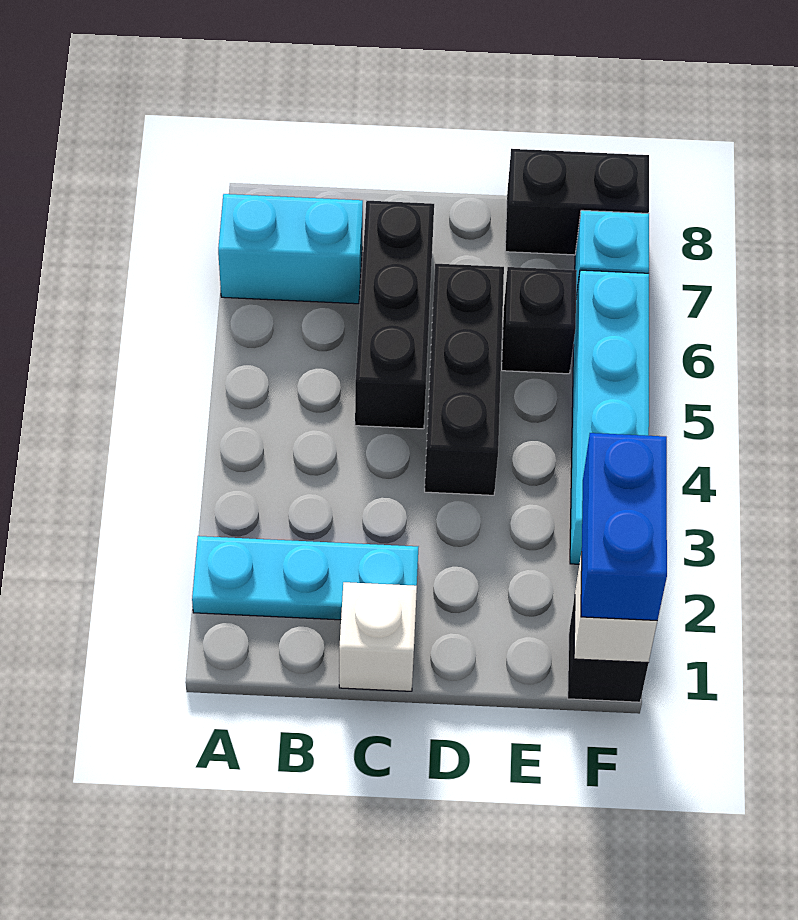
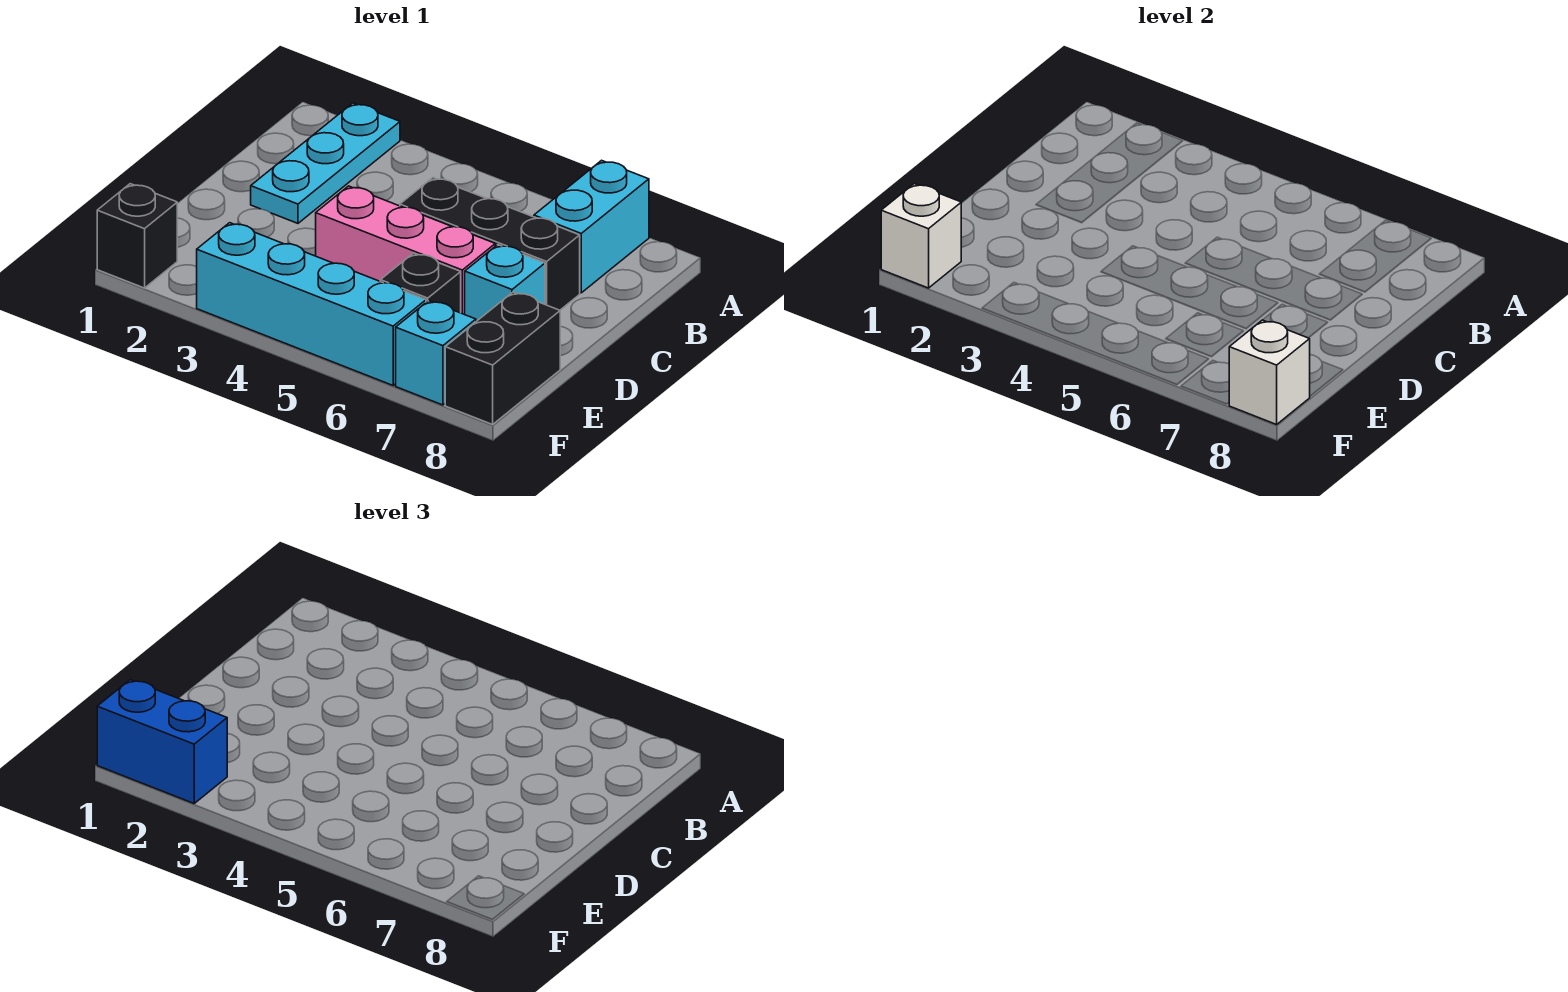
white brick C1 level 1 -> white brick F8 level 2
black brick D4:D6 level 1 -> pink brick D4:D6 level 1
none -> cyan brick D7 level 1

